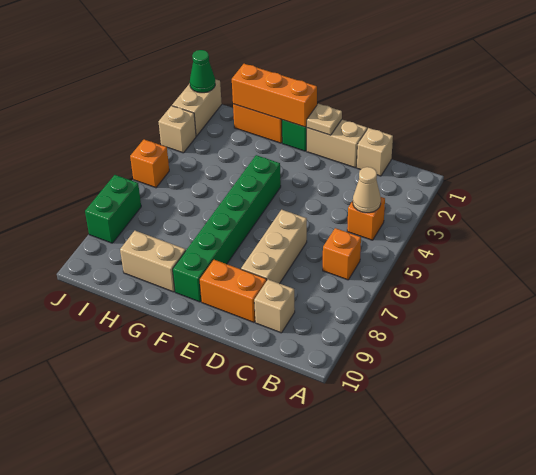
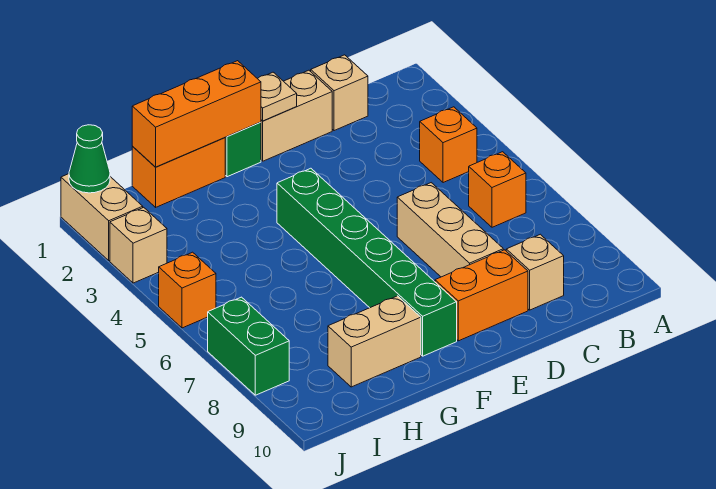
tan cone B4 level 2 -> none

